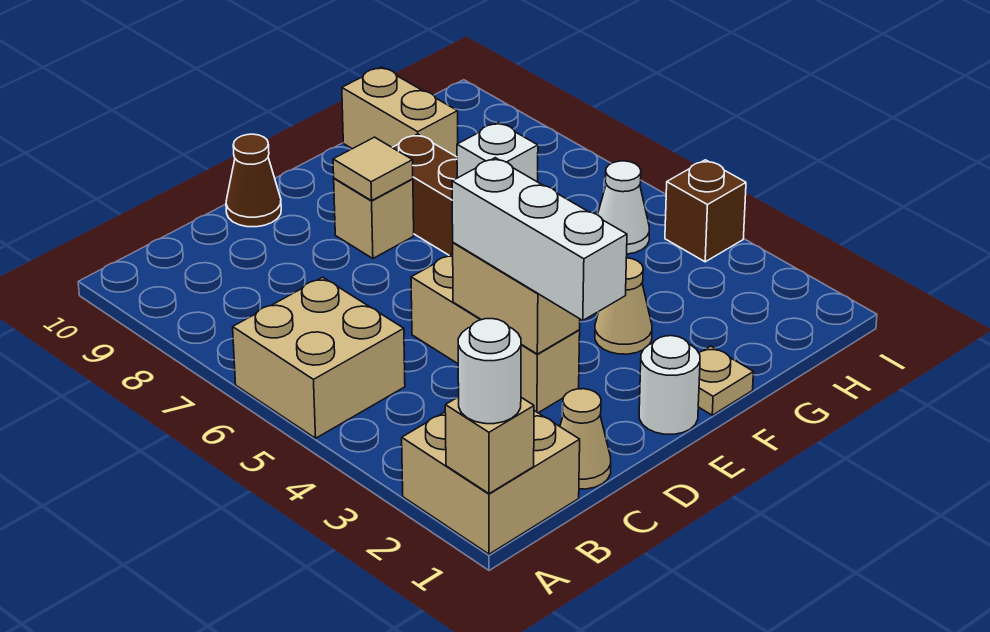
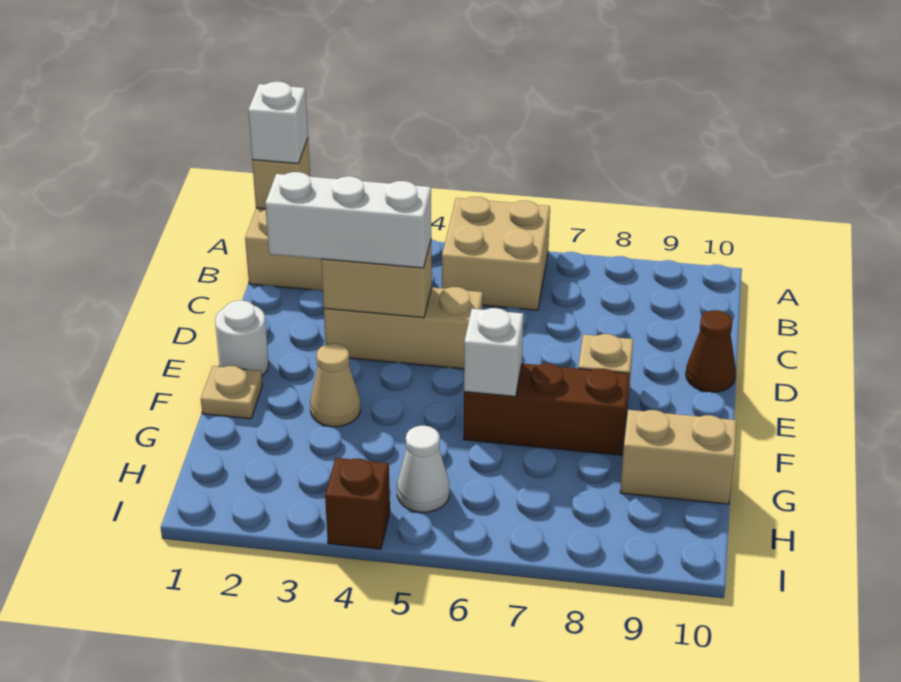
white round brick A1 level 3 -> white brick A1 level 3
tan cone C1 level 1 -> none
tan tile E8 level 2 -> none

